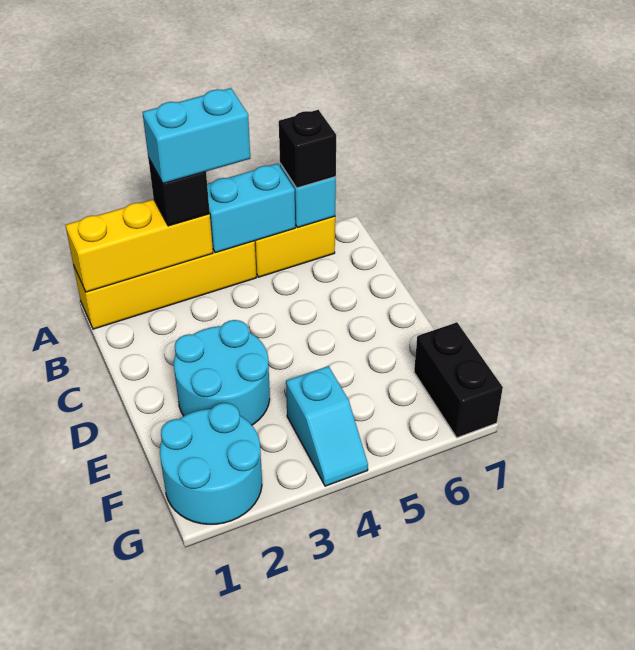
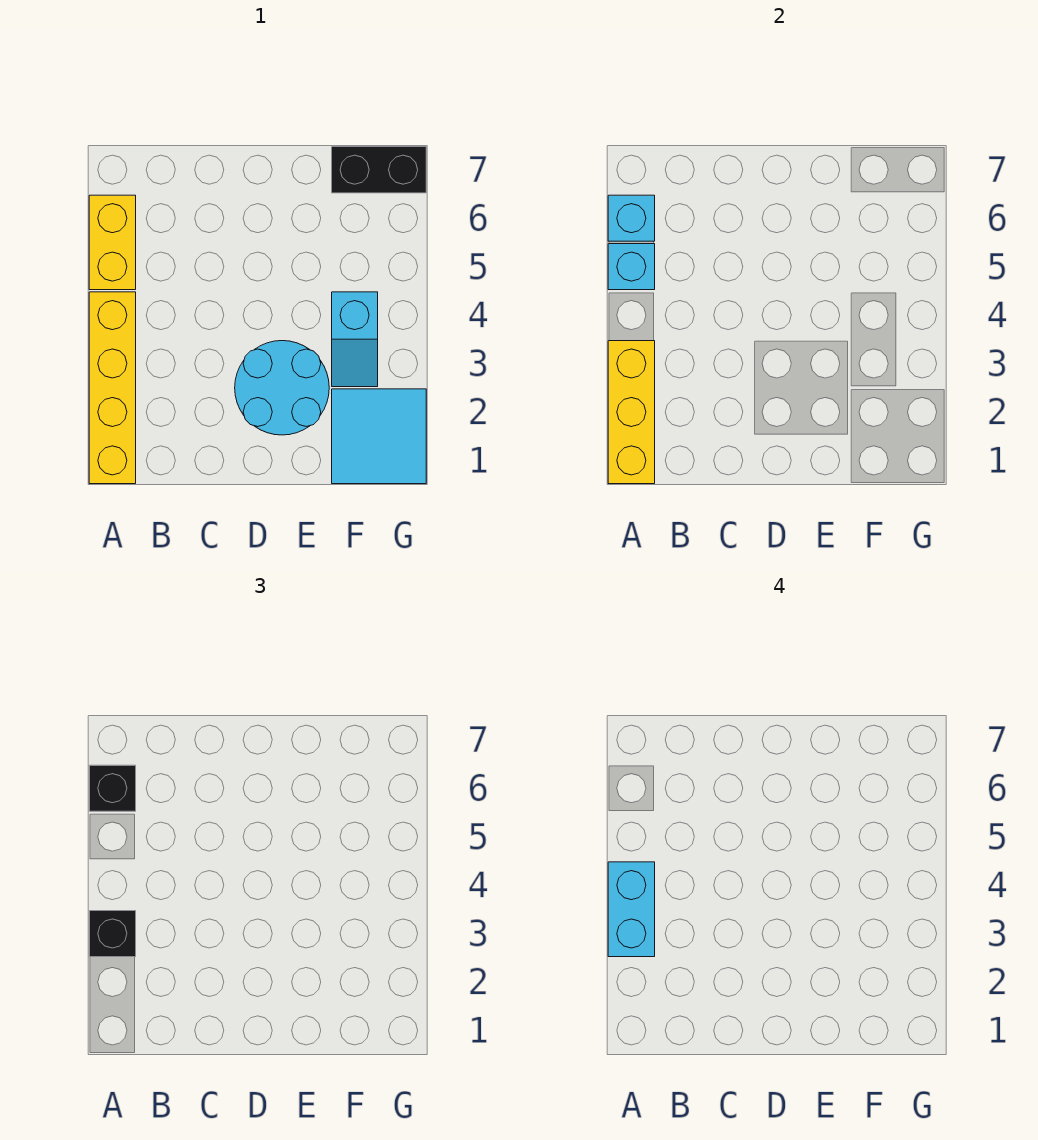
cyan brick A4:A5 level 2 -> cyan brick A5 level 2
cyan round brick F1:G2 level 1 -> cyan tile F1:G2 level 1
cyan slope F4:G4 level 1 top F -> cyan slope F3:F4 level 1 top 4

